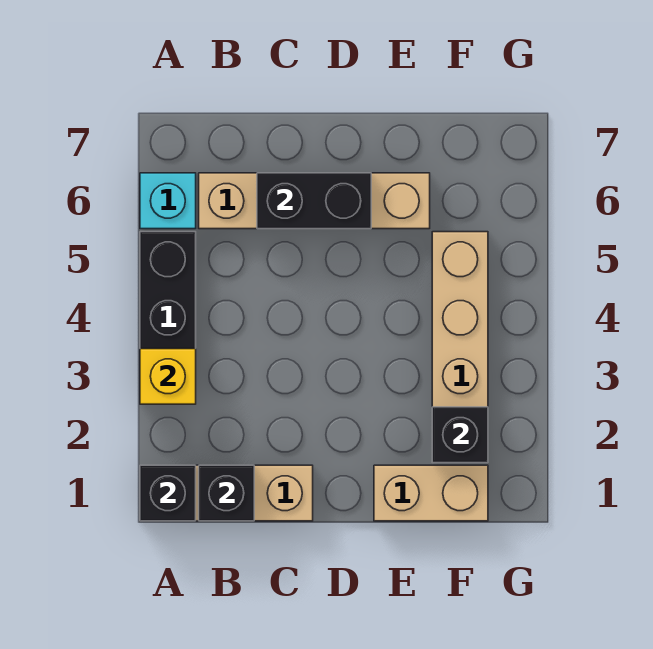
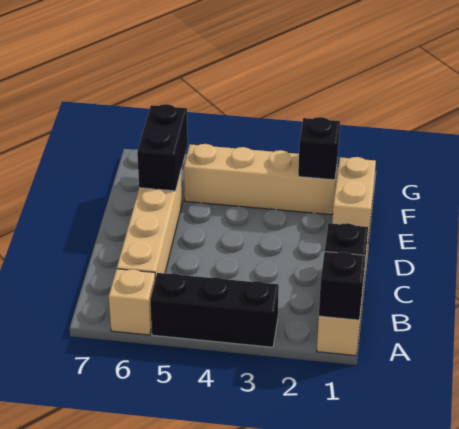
yellow brick A3 level 2 -> none
cyan brick A6 level 1 -> tan brick A6 level 1
black brick C6:D6 level 2 -> black brick E6:F6 level 2

